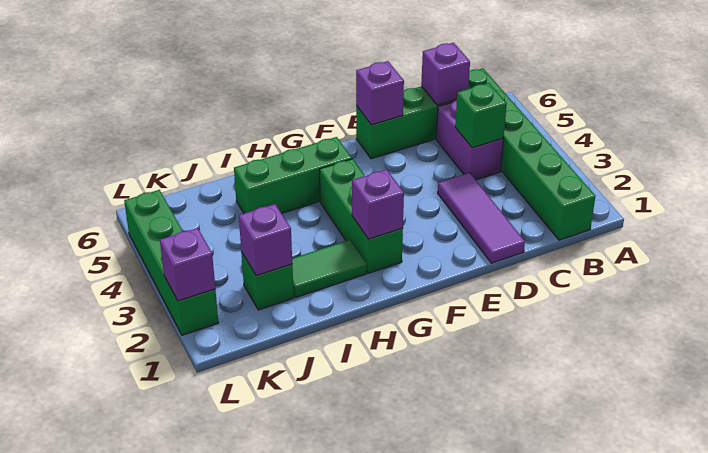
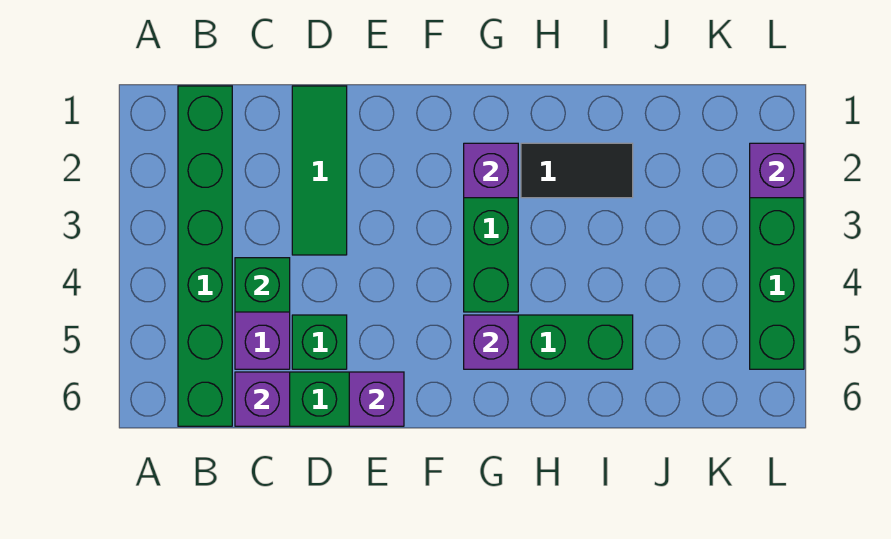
purple tile D1:D3 level 1 -> green tile D1:D3 level 1
green tile H2:I2 level 1 -> black tile H2:I2 level 1
green brick J2 level 1 -> green brick D5 level 1
purple brick J2 level 2 -> purple brick G5 level 2

